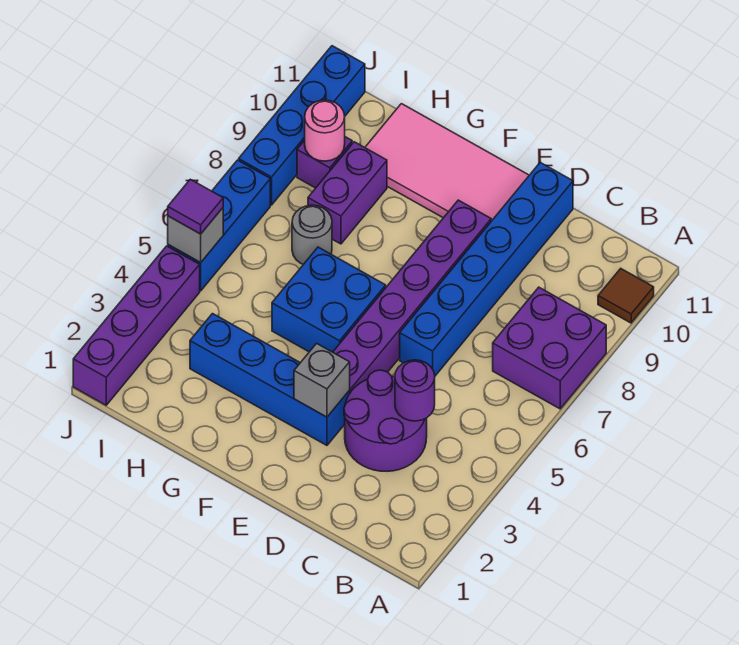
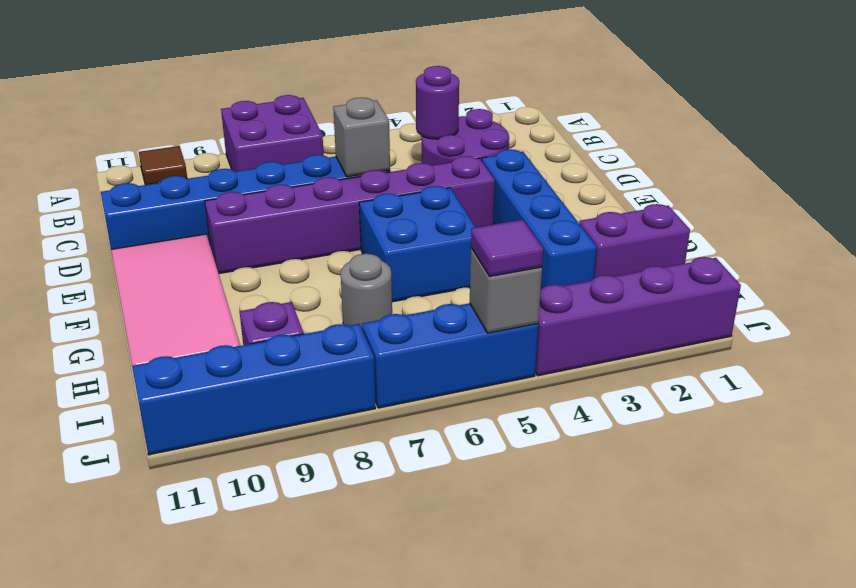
grey brick E3 level 2 -> grey brick D6 level 2
purple brick H8:H9 level 1 -> purple brick H1:H2 level 1
pink round brick I9 level 2 -> none

